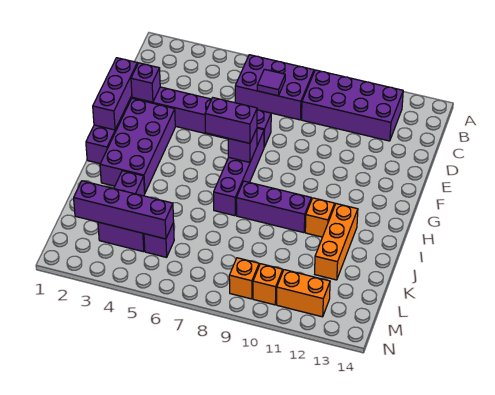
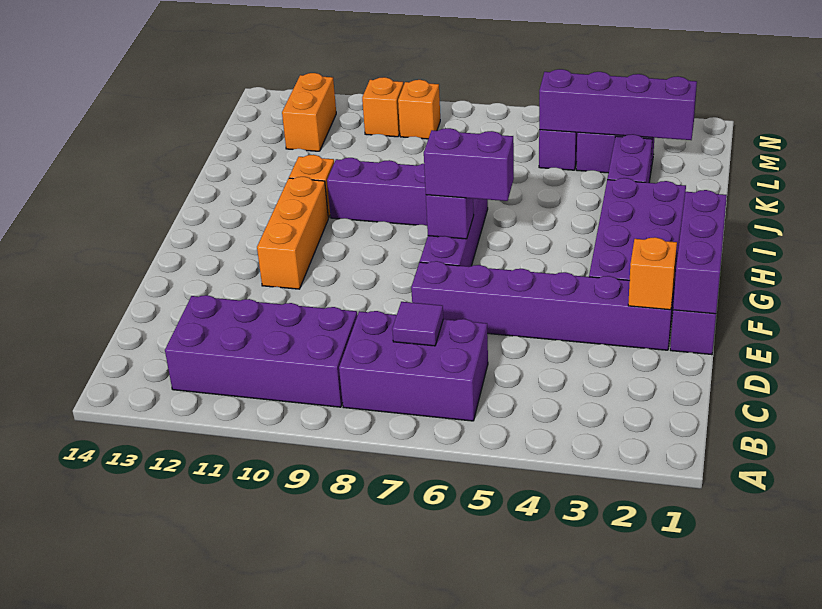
purple brick E2 level 2 -> orange brick E2 level 2
orange brick I12:K12 level 1 -> orange brick F11:H11 level 1
orange brick M11:M12 level 1 -> orange brick L12:M12 level 1

